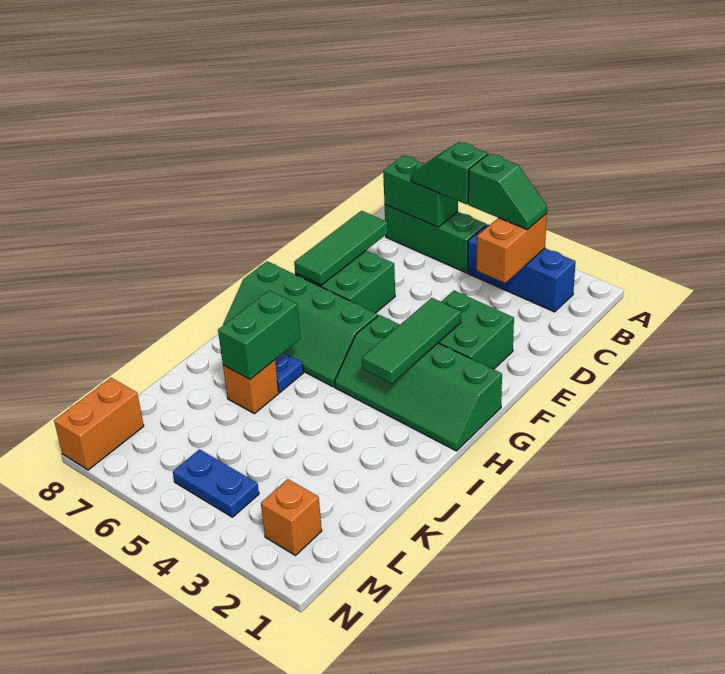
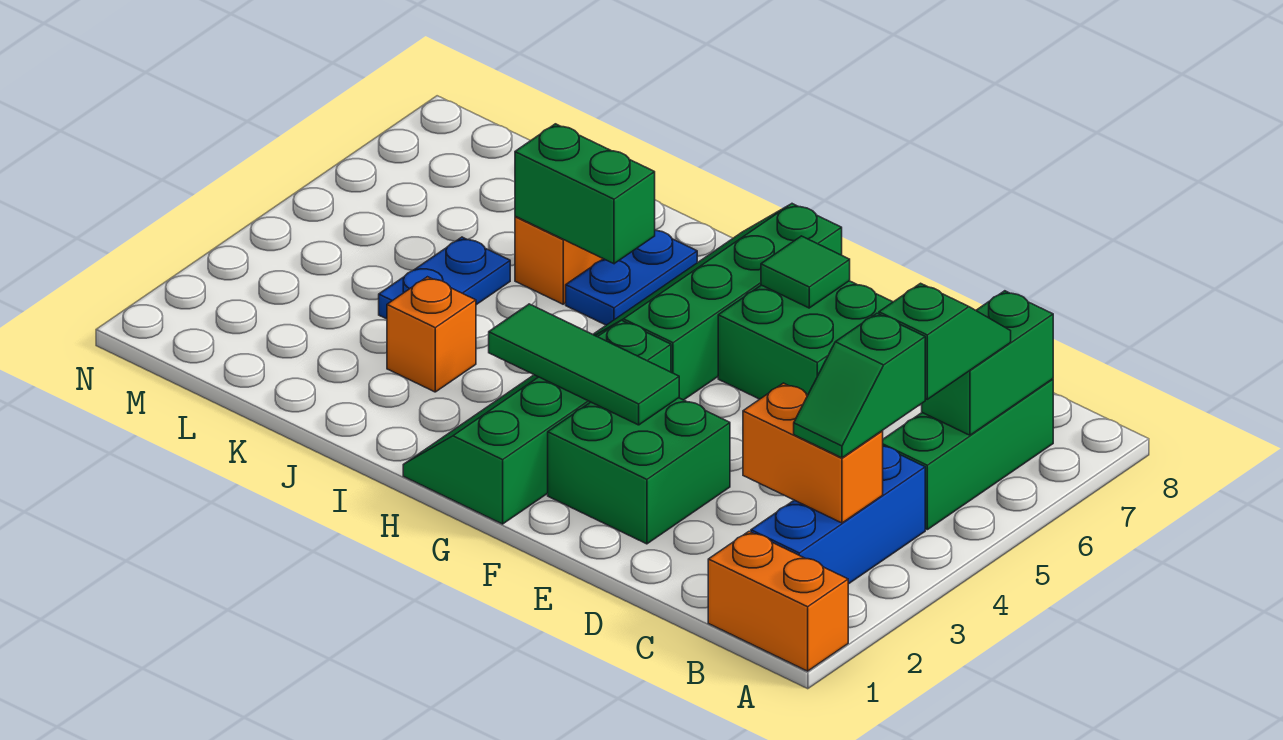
green tile D7:F7 level 2 -> green tile F7 level 2
orange brick M2 level 1 -> orange brick J3 level 1
blue plate M4:M5 level 1 -> blue plate K4:K5 level 1
orange brick M8:N8 level 1 -> orange brick A1:B1 level 1

